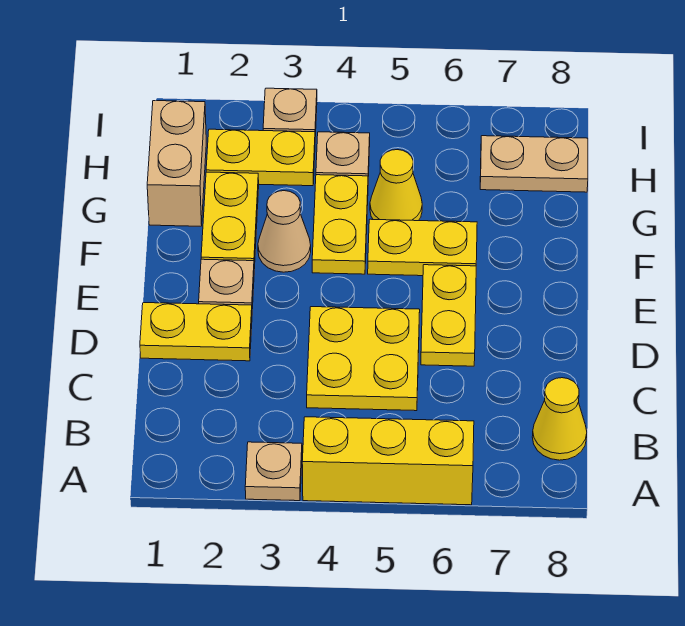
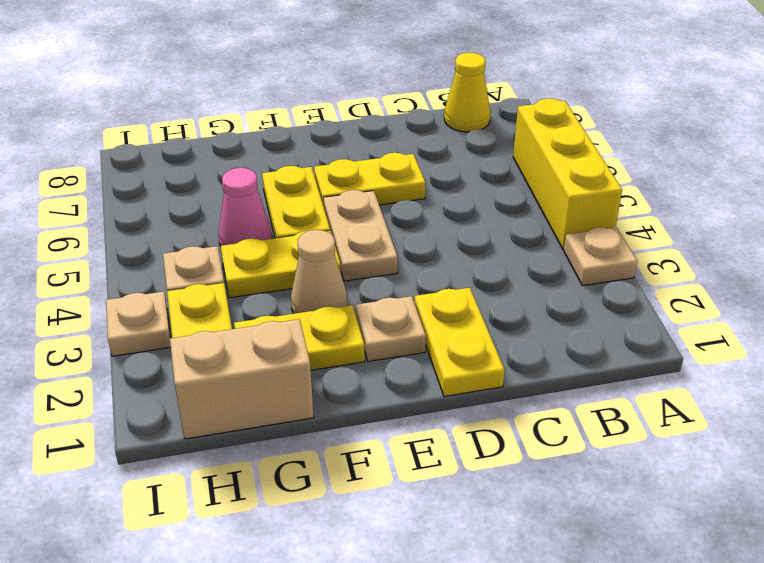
yellow plate C4:D5 level 1 -> none
yellow cone G5 level 1 -> pink cone G5 level 1
tan plate H7:H8 level 1 -> tan plate E4:E5 level 1

